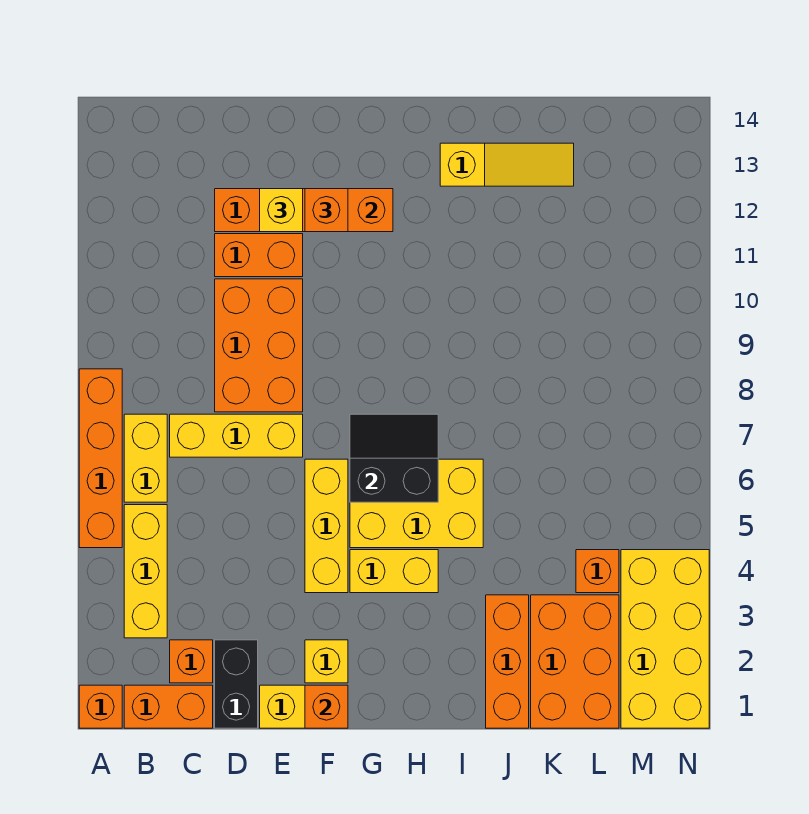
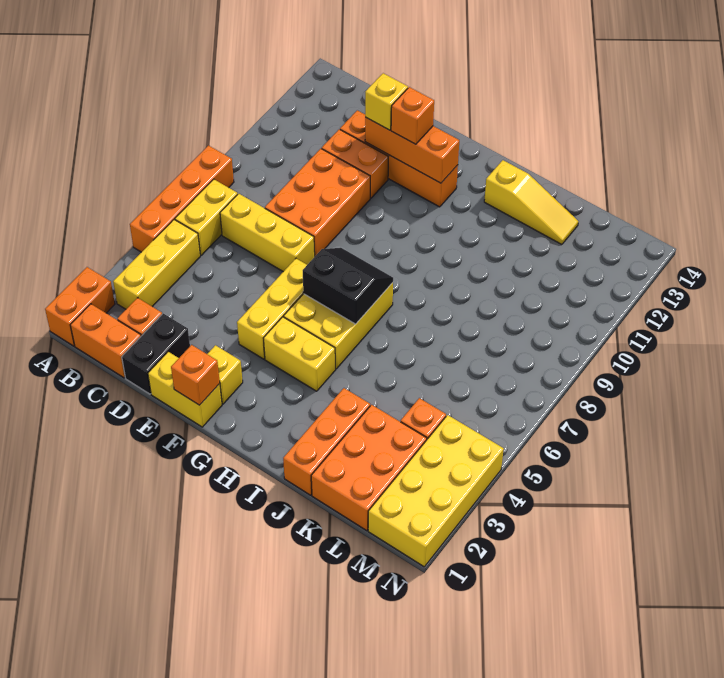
orange brick A1 level 1 -> orange brick A1:A2 level 1
yellow brick G5:I6 level 1 -> yellow brick G5:H7 level 1

